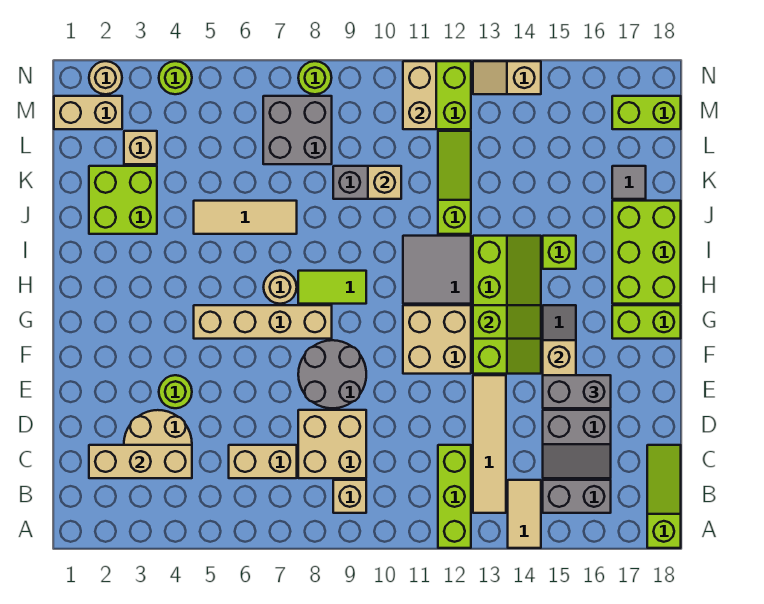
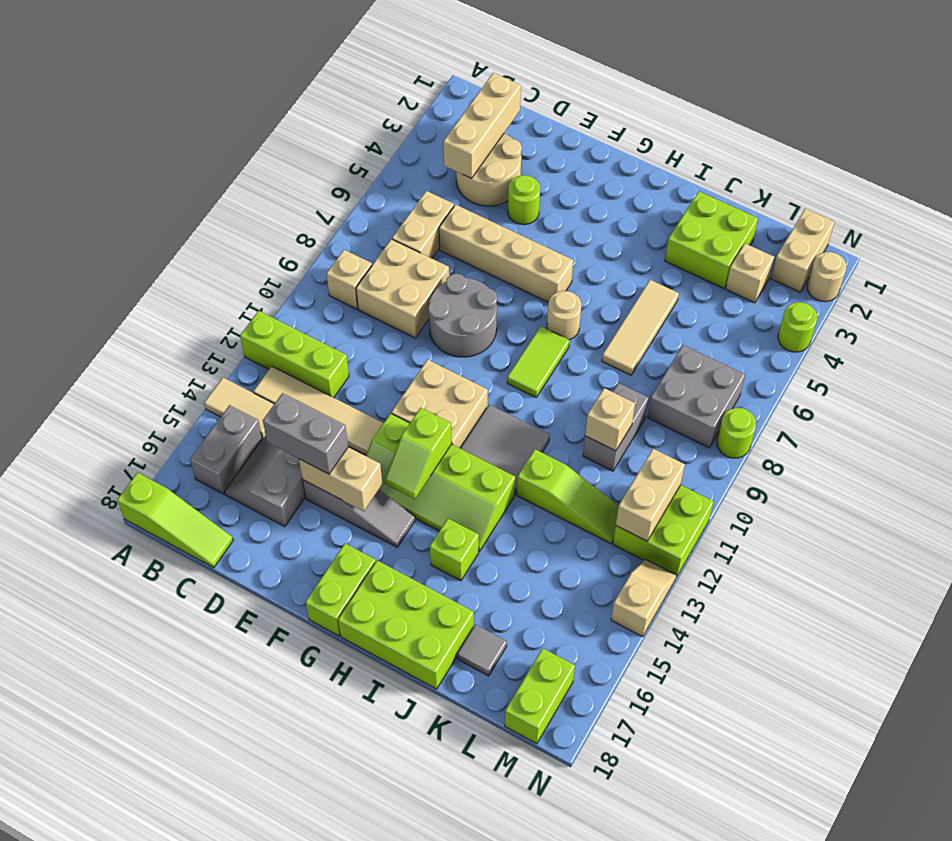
grey brick E15:E16 level 3 -> grey brick D15:E15 level 3
tan brick G5:G8 level 1 -> tan brick D6:G6 level 1
tan brick M11:N11 level 2 -> tan brick M11:M12 level 2

